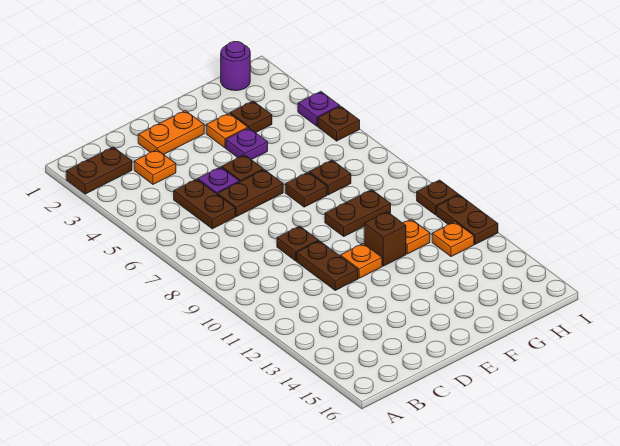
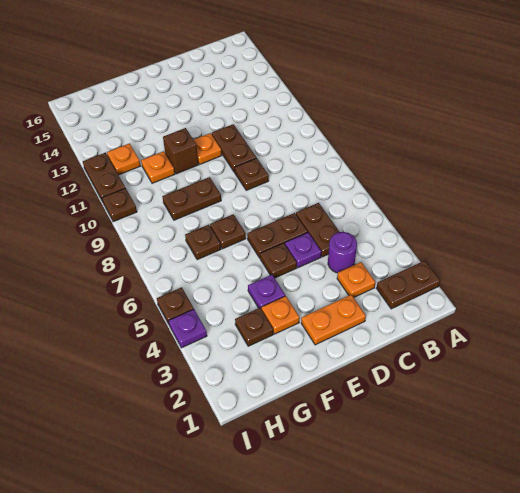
purple round brick H1 level 1 -> purple round brick C4 level 1

